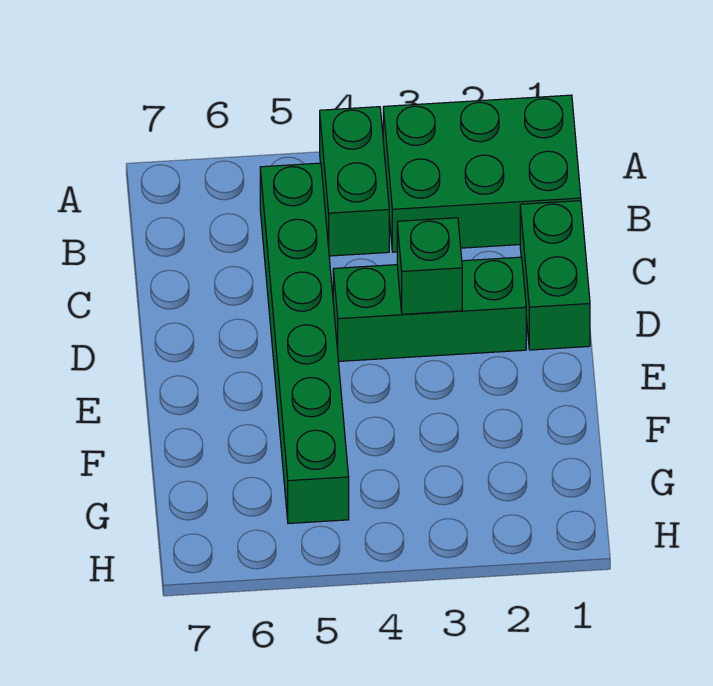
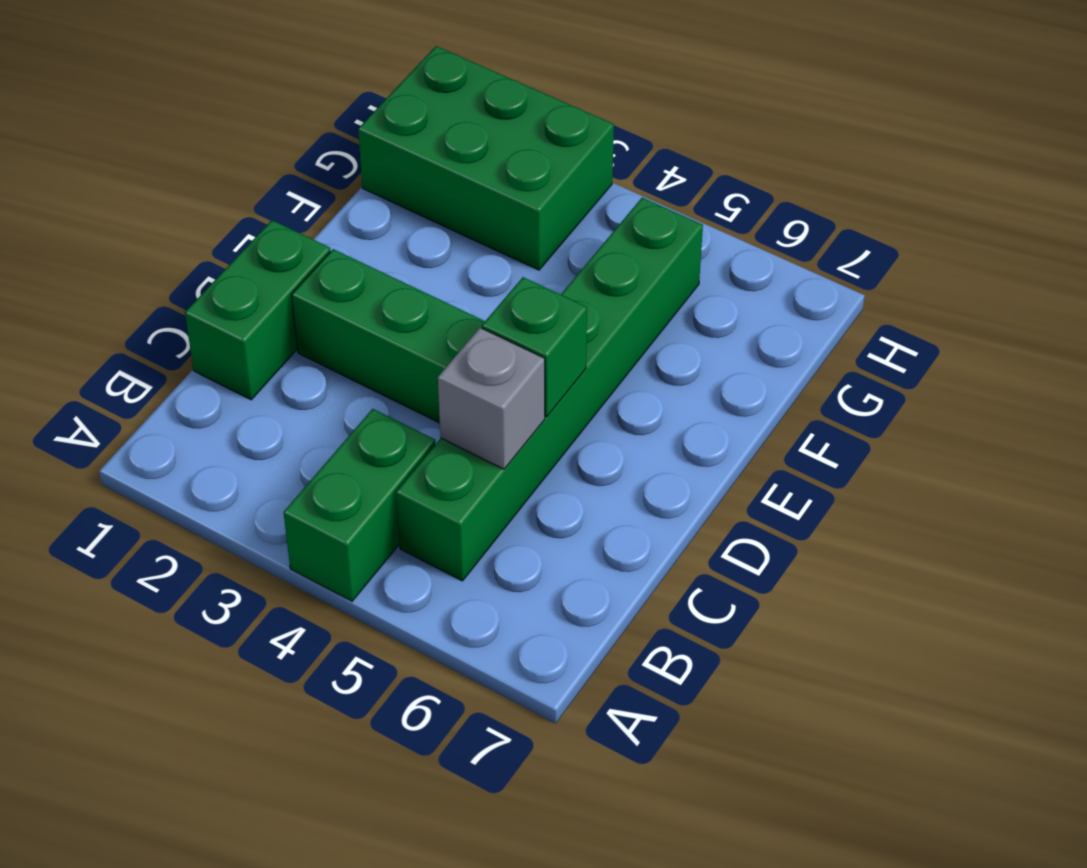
green brick A1:B3 level 1 -> green brick G1:H3 level 1
none -> grey brick C5 level 2
green brick D3 level 2 -> green brick D5 level 2

